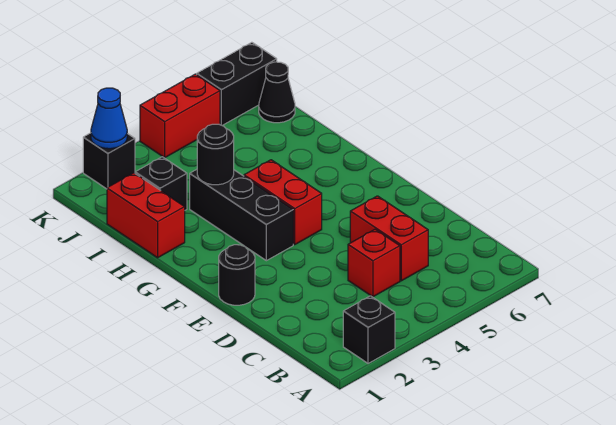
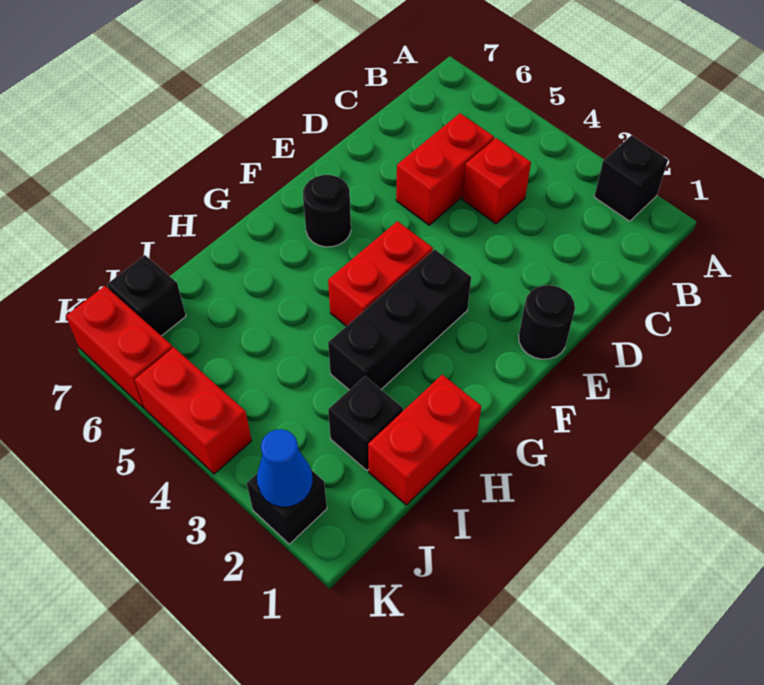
black round brick H3 level 2 -> black round brick F6 level 1
black cone J7 level 1 -> black brick J7 level 1
black brick K6:K7 level 1 -> red brick K6:K7 level 1

